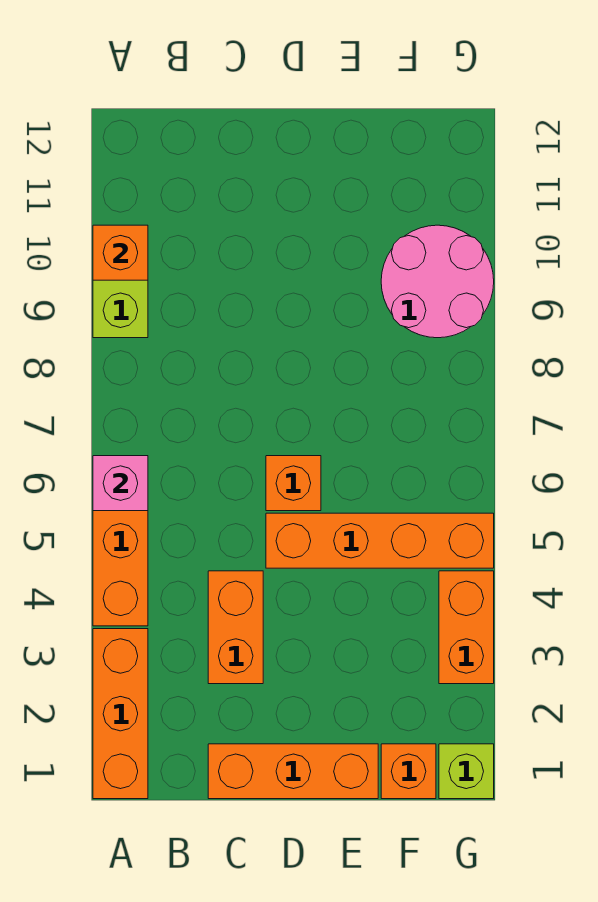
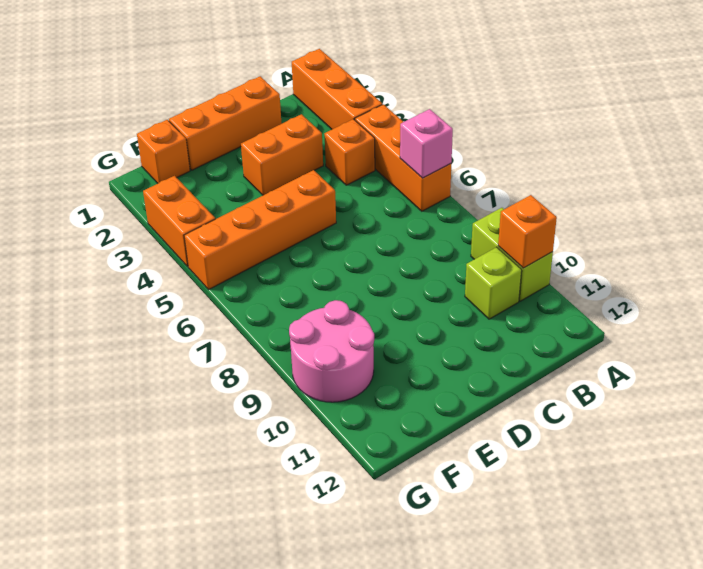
orange brick C3:C4 level 1 -> orange brick C3:D3 level 1
orange brick D6 level 1 -> orange brick B4 level 1
lime brick G1 level 1 -> lime brick B10 level 1

